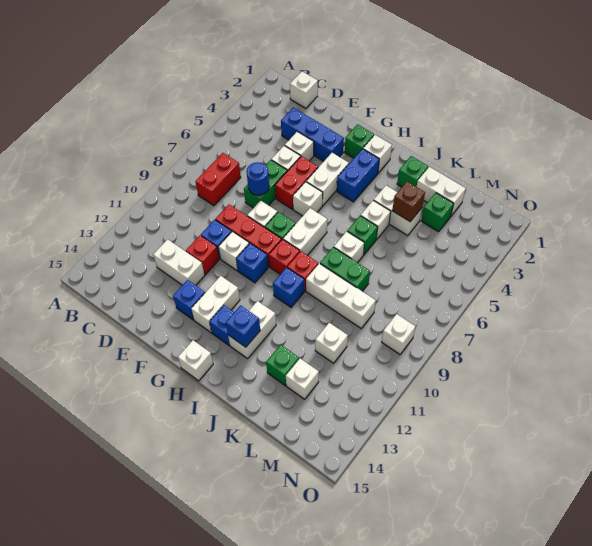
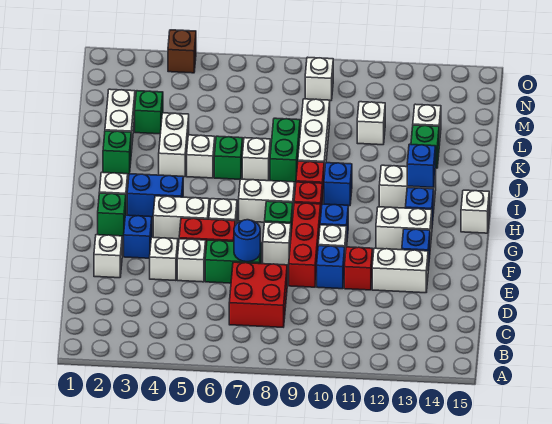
white brick C1 level 1 -> white brick E2 level 1
red brick C7:C8 level 1 -> red brick C7:D8 level 1
blue brick D3:F3 level 1 -> blue brick F3 level 1
white brick D12:E12 level 1 -> white brick E12:E13 level 1
brown brick K4 level 2 -> brown brick O4 level 1

